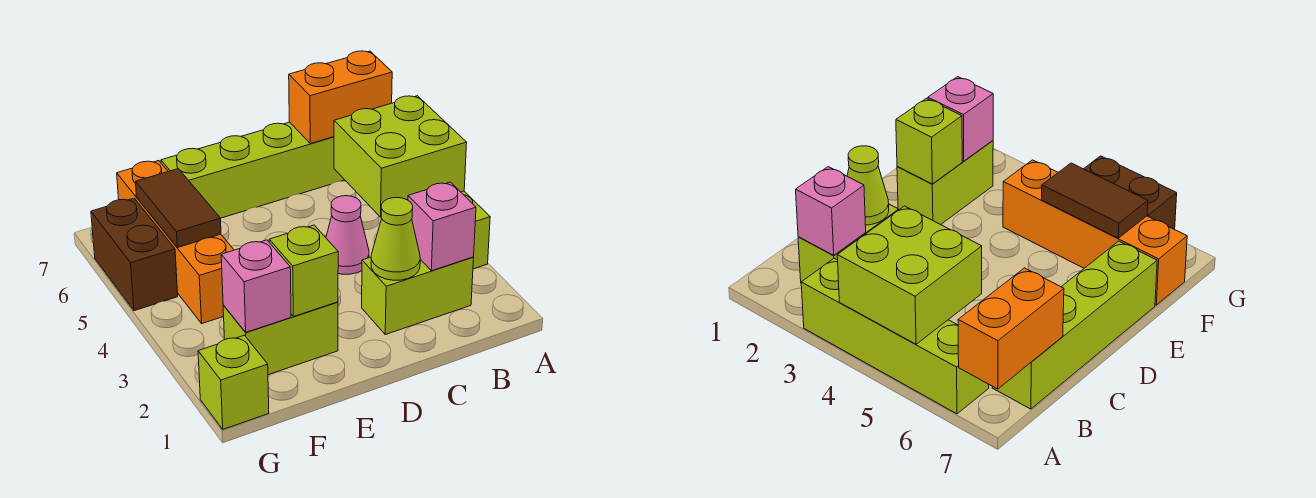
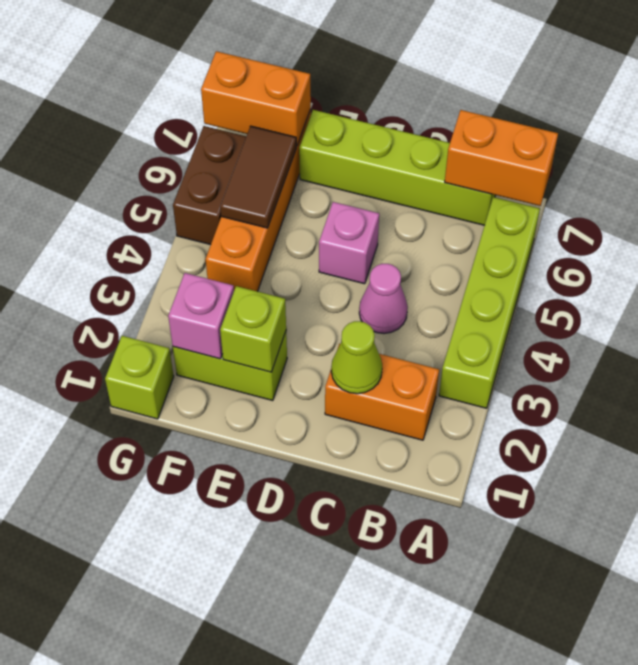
lime brick A4:B5 level 2 -> none
lime brick B2:C2 level 1 -> orange brick B2:C2 level 1
pink brick B2 level 2 -> pink brick D5 level 1
none -> orange brick F7:G7 level 2

